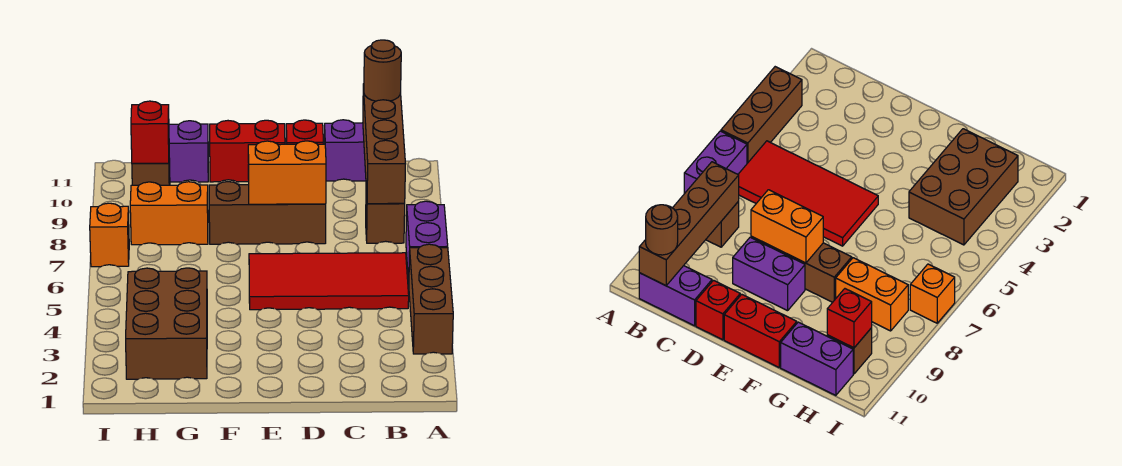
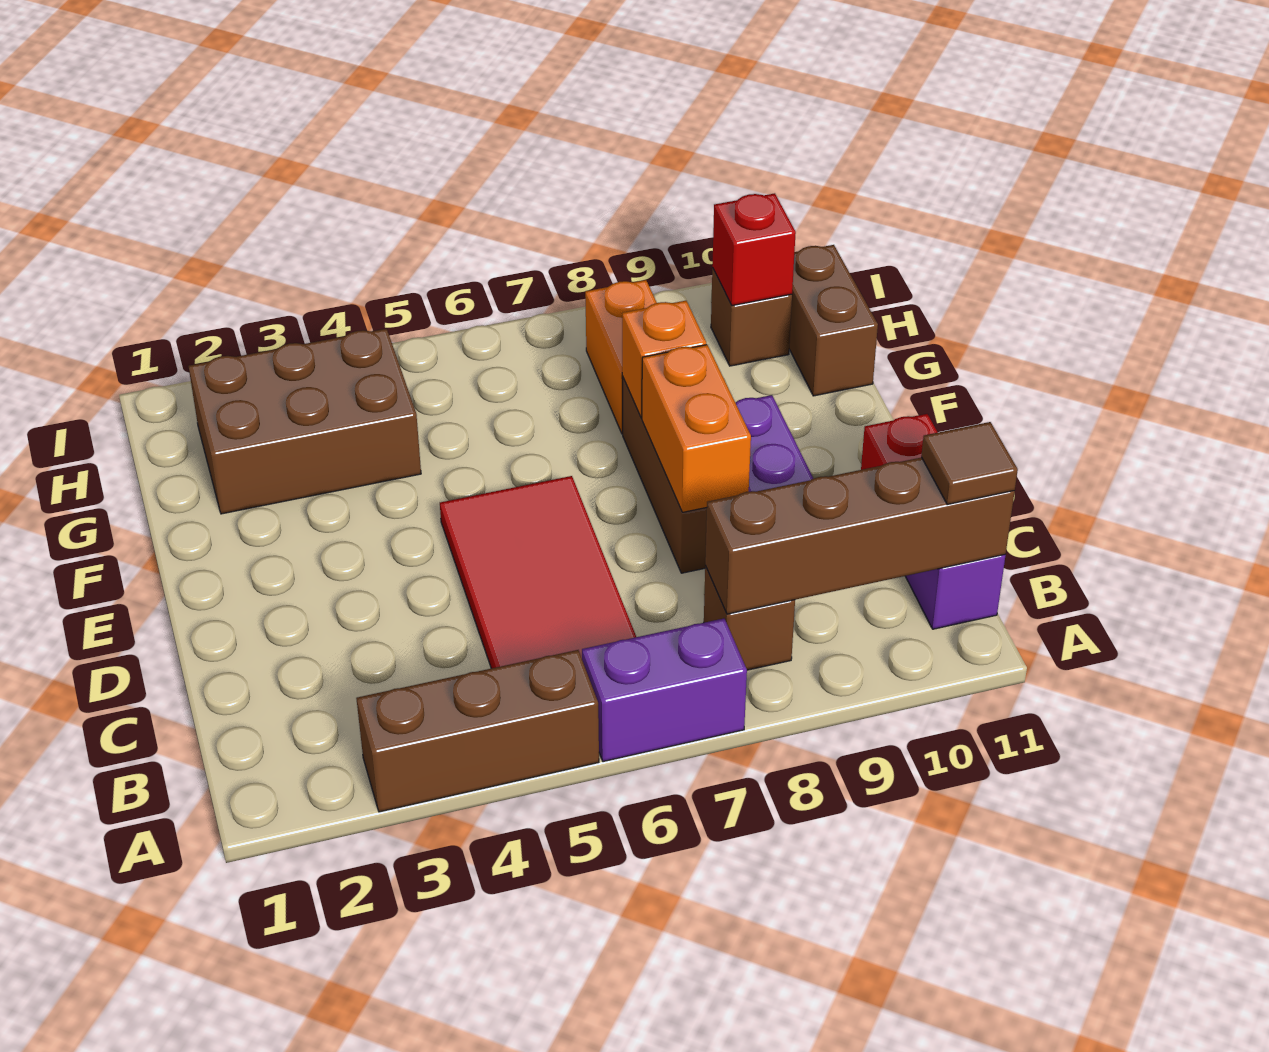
brown round brick B11 level 3 -> brown tile B11 level 3
red brick E11:F11 level 1 -> none
purple brick G11:H11 level 1 -> brown brick G11:H11 level 1
orange brick I7 level 1 -> orange brick F8 level 2

